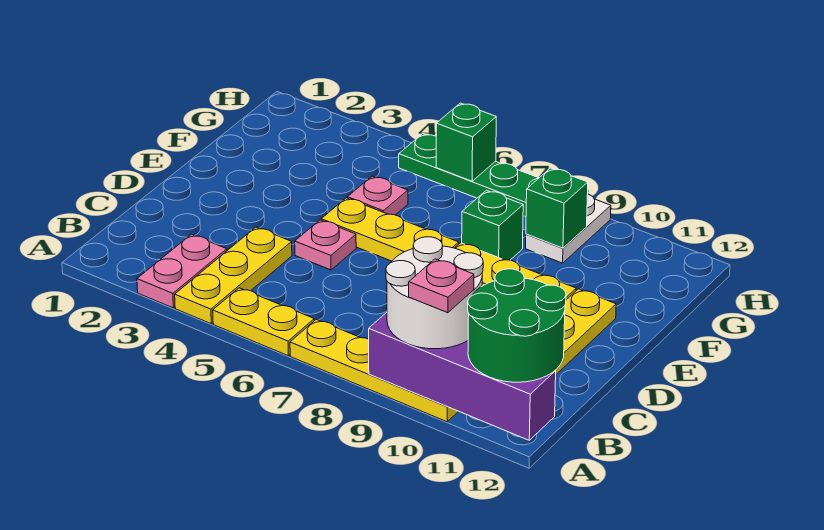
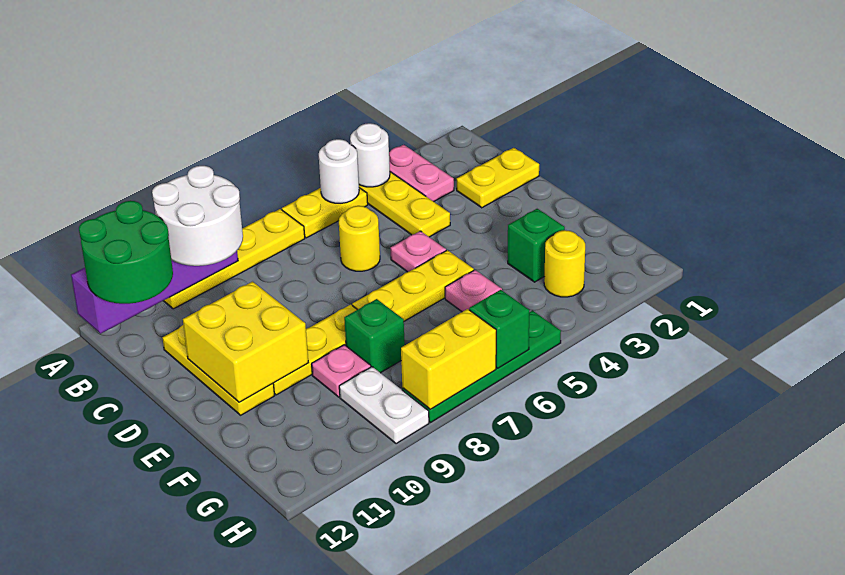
none -> white round brick A4 level 2
none -> white round brick A5 level 2
pink plate A10 level 4 -> pink plate F9 level 1
none -> yellow plate C1:C2 level 1
none -> yellow round brick C6 level 1
none -> yellow brick D10:E11 level 2
none -> yellow round brick G3 level 1
green brick G9 level 2 -> green brick F3 level 1
none -> yellow brick H7:H8 level 2

